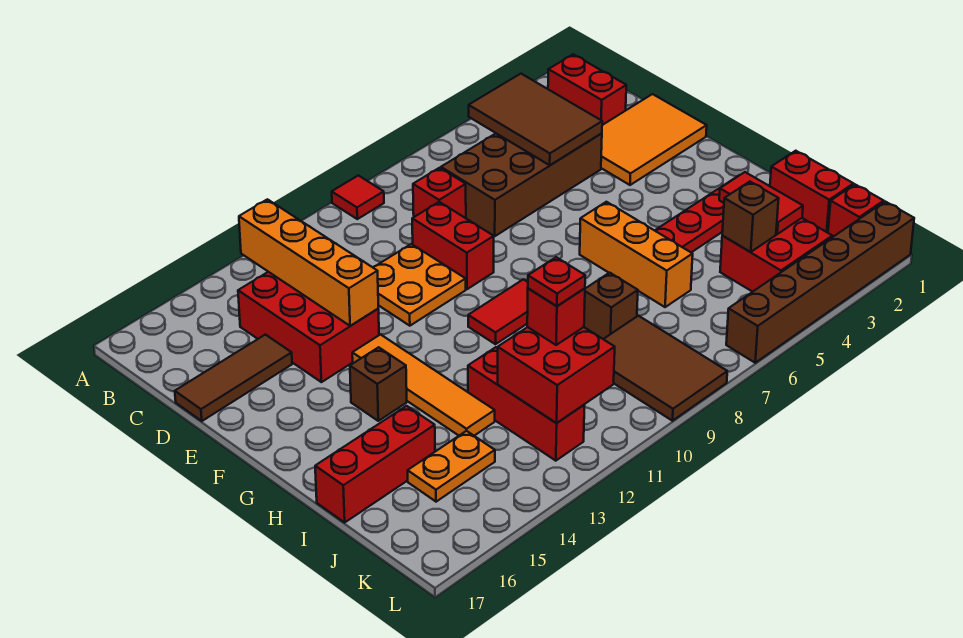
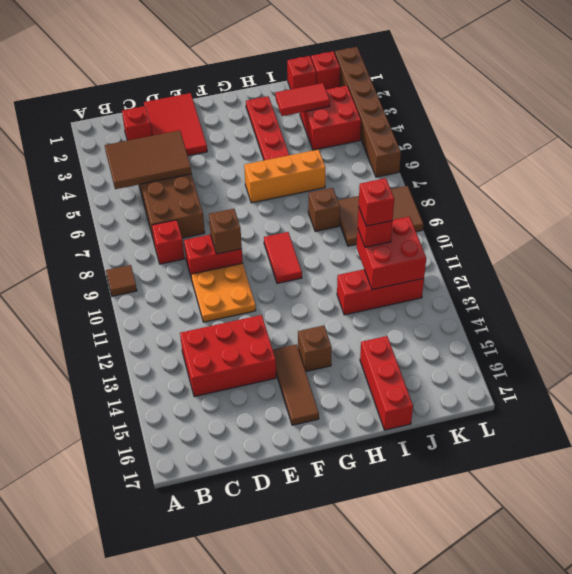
red tile A9 level 1 -> brown tile A9 level 1
red brick B2:C2 level 1 -> red brick C2 level 1
orange brick B13:E13 level 2 -> none
orange tile D1:E3 level 1 -> red tile D1:E3 level 1
brown tile D15:D17 level 1 -> brown tile F14:F16 level 1
orange tile F13:I13 level 1 -> none
red brick I1:J1 level 1 -> red brick J1 level 1
brown brick J4 level 2 -> brown brick E9 level 2
red plate J11 level 4 -> red brick J11 level 4
orange plate J14:J15 level 1 -> none

